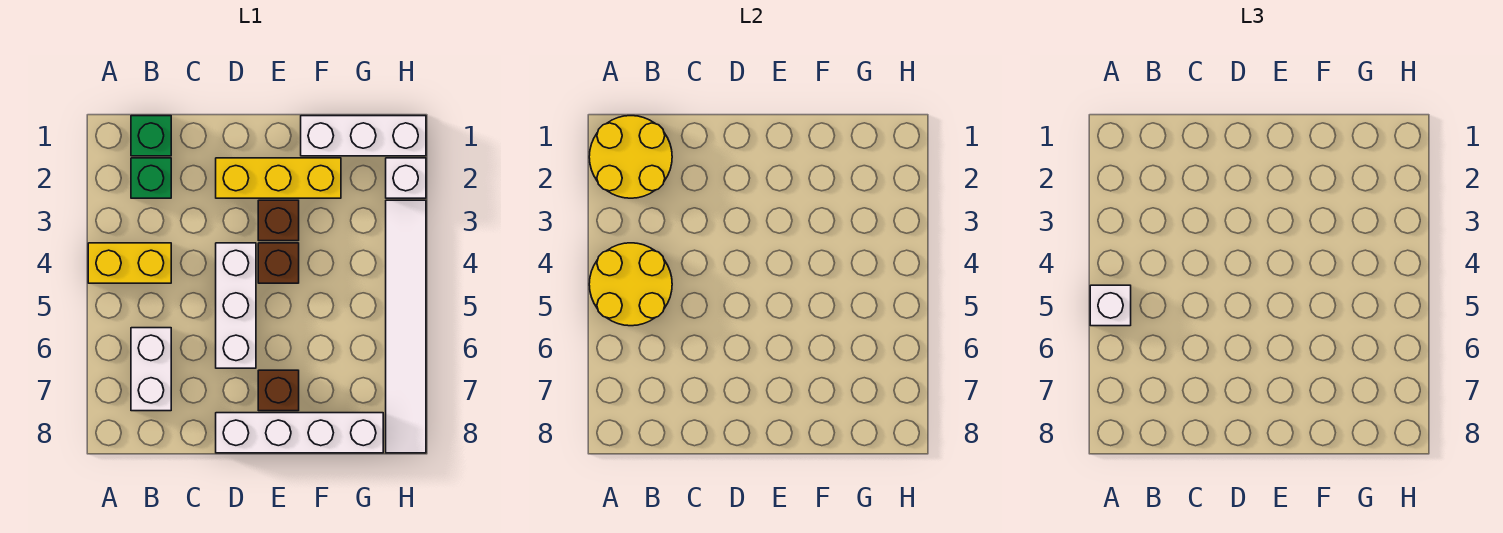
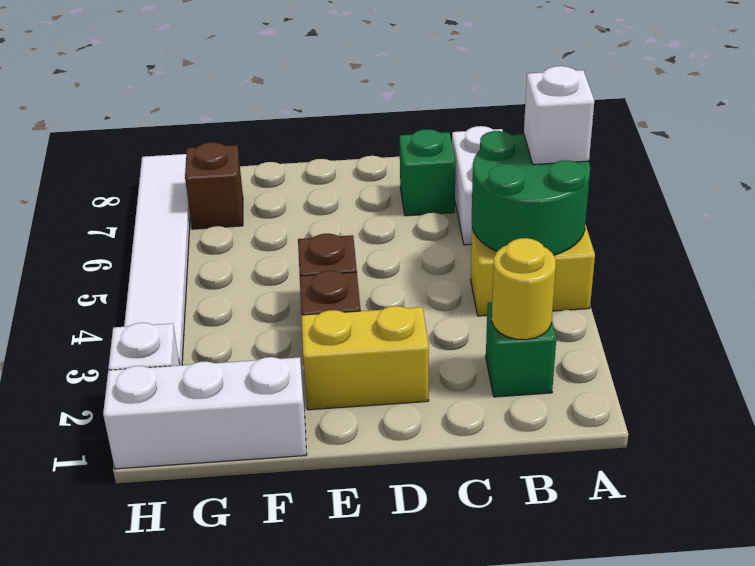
yellow round brick A1:B2 level 2 -> yellow round brick B2 level 2
yellow round brick A4:B5 level 2 -> green round brick A4:B5 level 2
green brick B1 level 1 -> green brick C7 level 1
yellow brick D2:F2 level 1 -> yellow brick D2:E2 level 1
white brick D4:D6 level 1 -> none
white brick D8:G8 level 1 -> none
brown brick E7 level 1 -> brown brick G7 level 1

